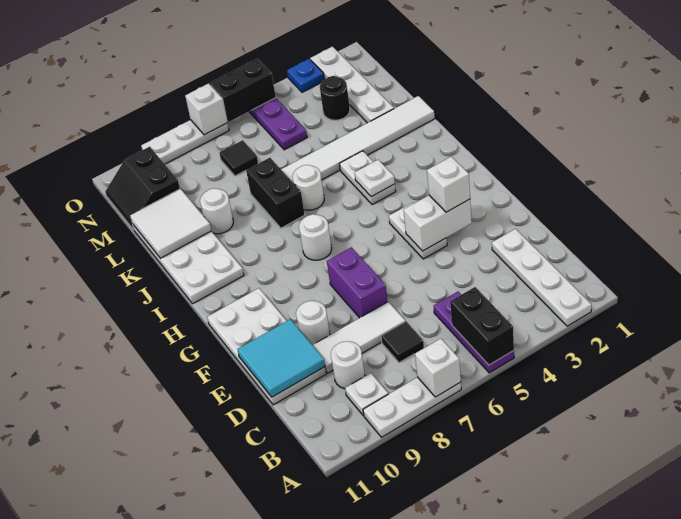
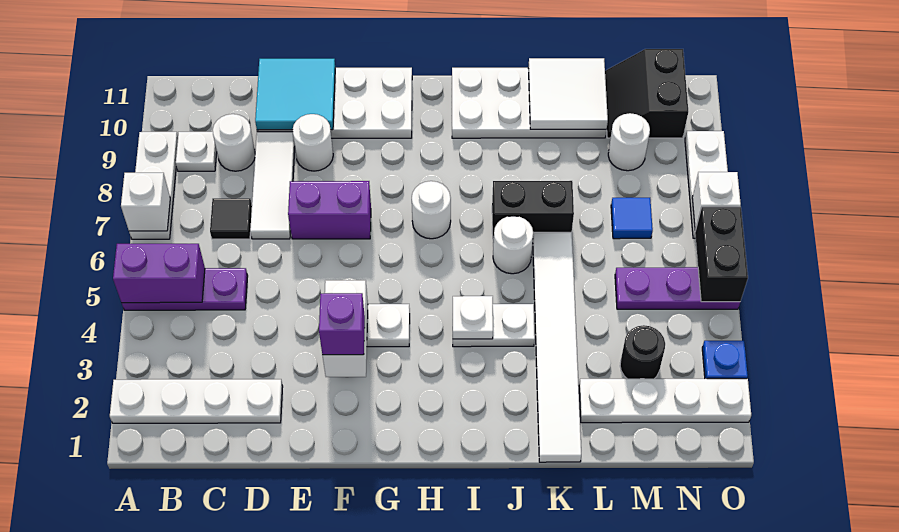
black brick A5:B5 level 2 -> purple brick A5:B5 level 2
white brick F3 level 3 -> purple brick F3 level 3
white round brick K9 level 1 -> white round brick M9 level 1
black tile M7 level 1 -> blue tile M7 level 1
black slope M10:N11 level 1 top 10 -> black slope M10:N11 level 1 top N

